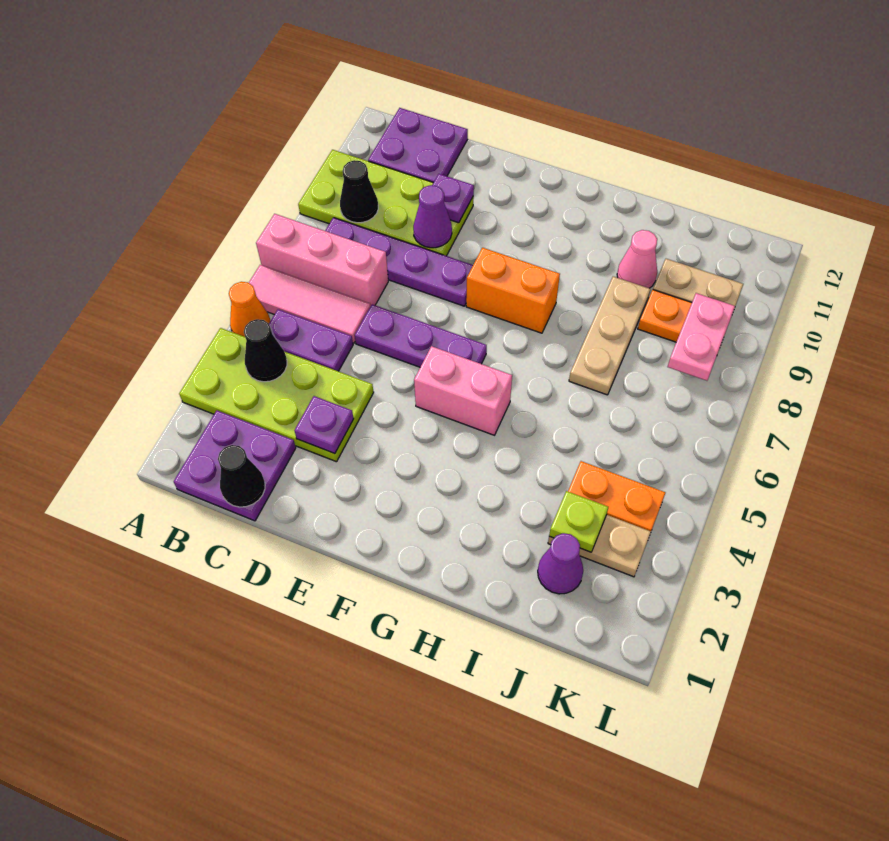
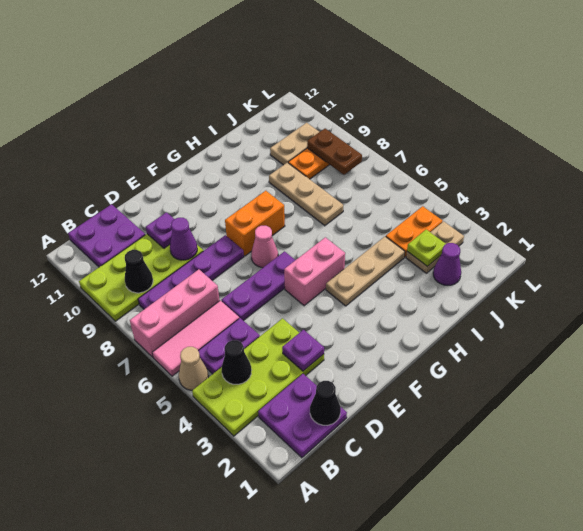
orange cone A5 level 1 -> tan cone A5 level 1
none -> tan plate G4:I4 level 1
pink cone I10 level 1 -> pink cone F7 level 1
pink plate K8:K9 level 2 -> brown plate K8:K9 level 2

